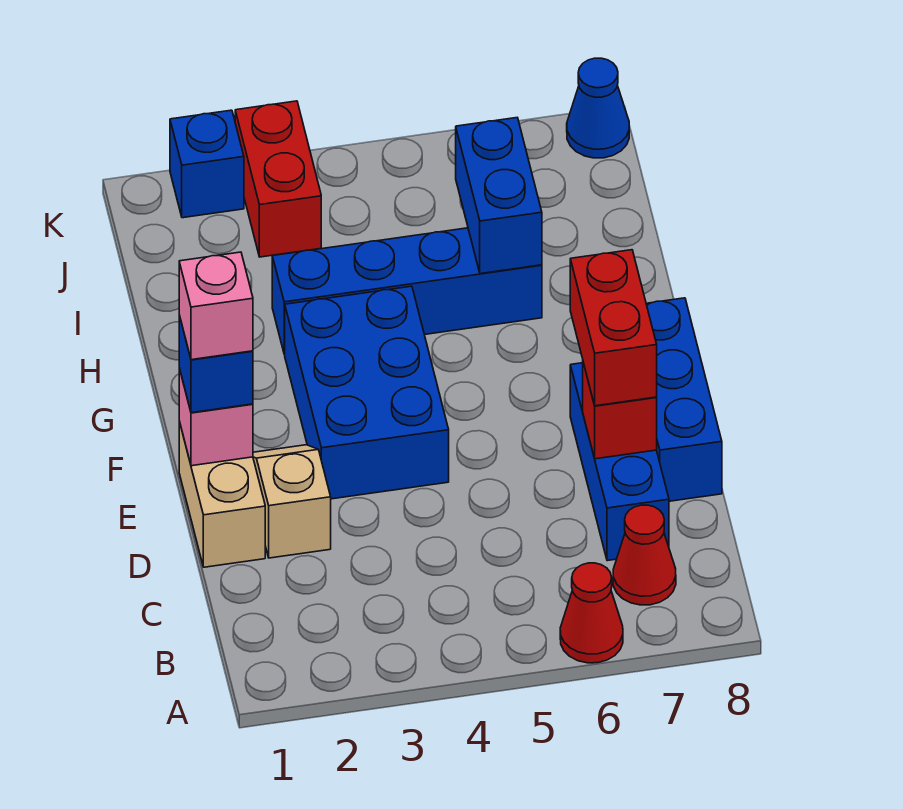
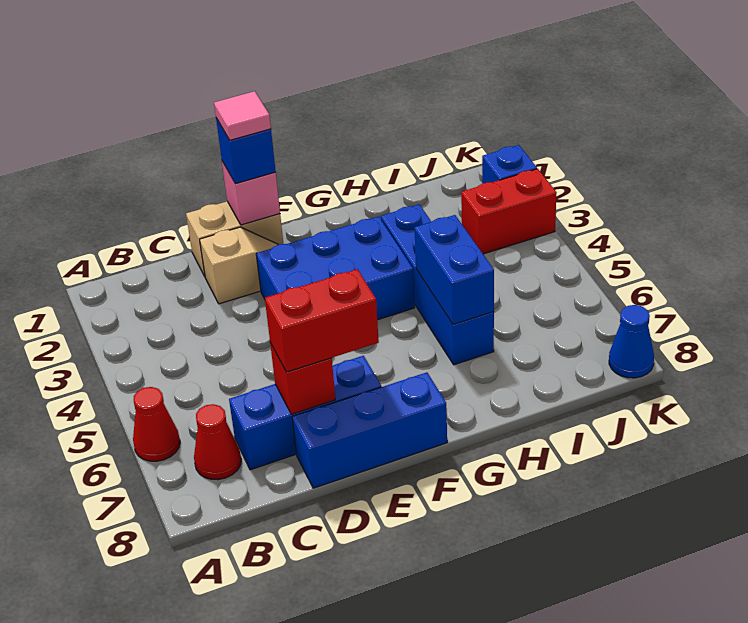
pink brick E1 level 4 -> pink tile E1 level 4
blue brick H6:I6 level 2 -> blue brick H5:H6 level 2

